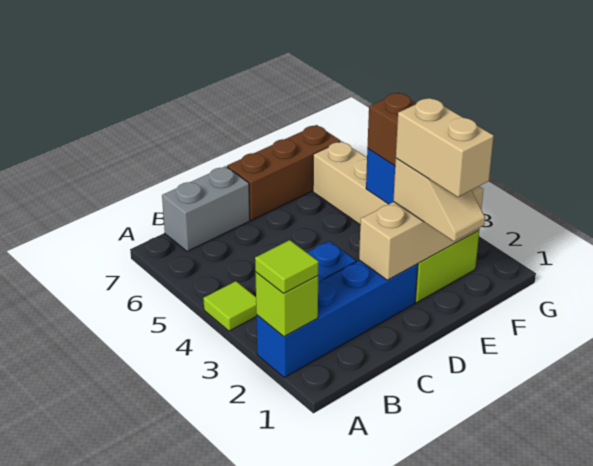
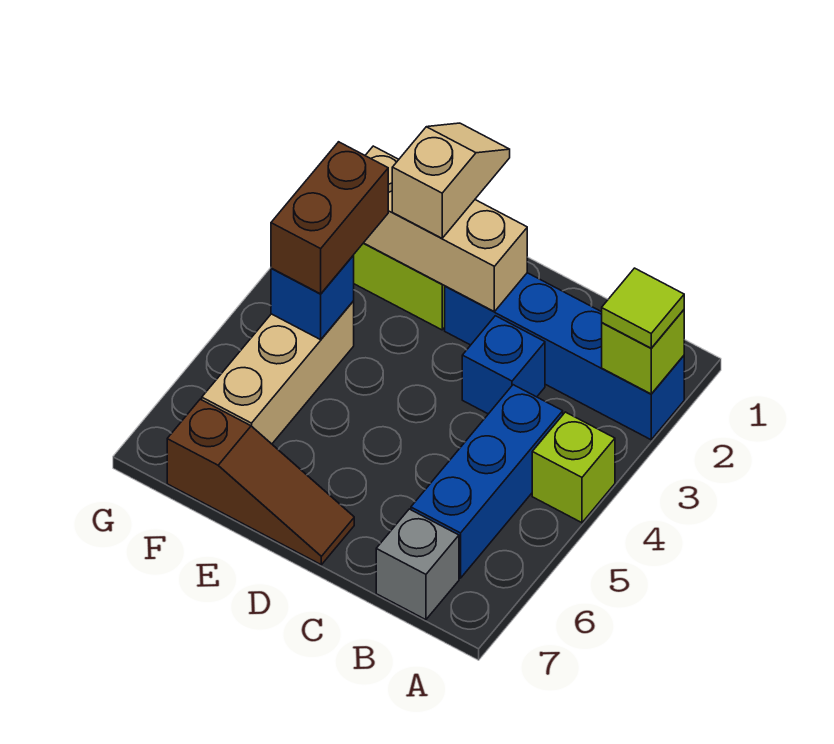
lime tile A4 level 1 -> lime brick A4 level 1
none -> blue brick B4:B6 level 1
grey brick B7:C7 level 1 -> grey brick B7 level 1
brown brick D7:F7 level 1 -> brown slope D7:F7 level 1 top F
tan brick E1:E2 level 4 -> none

